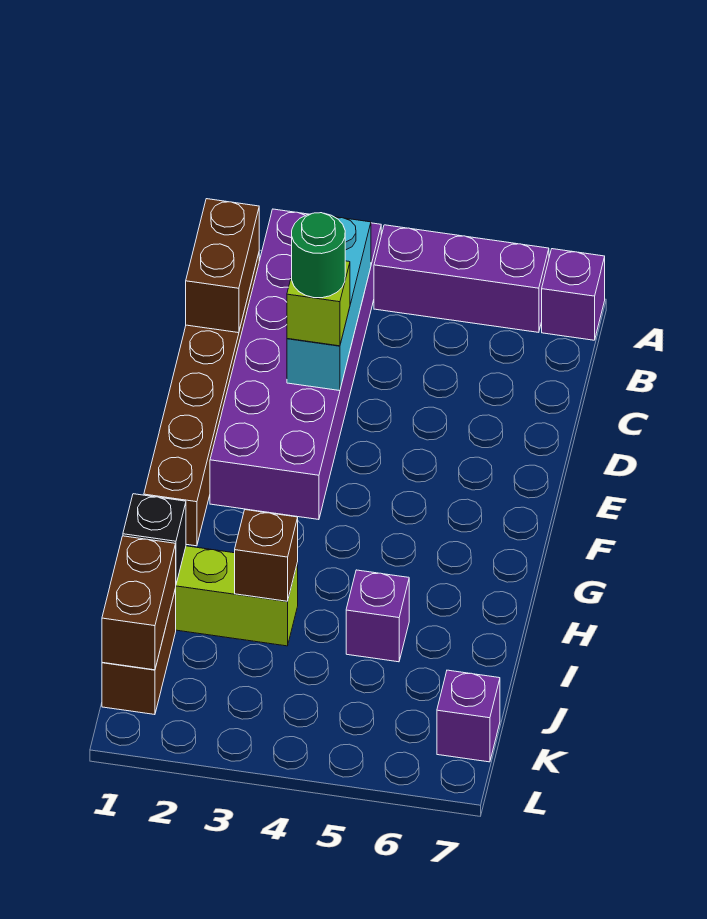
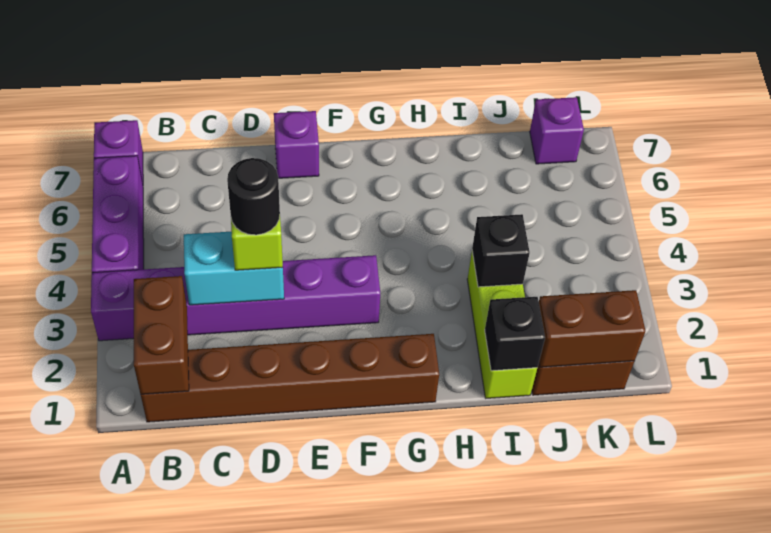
purple brick A2:F3 level 1 -> purple brick A3:F3 level 1
brown brick B1:C1 level 2 -> brown brick B1:B2 level 2
cyan brick B3:D3 level 2 -> cyan brick C3:D3 level 2
green round brick D3 level 4 -> black round brick D3 level 4
brown brick I3 level 2 -> black brick I3 level 2
purple brick I5 level 1 -> purple brick E7 level 1

